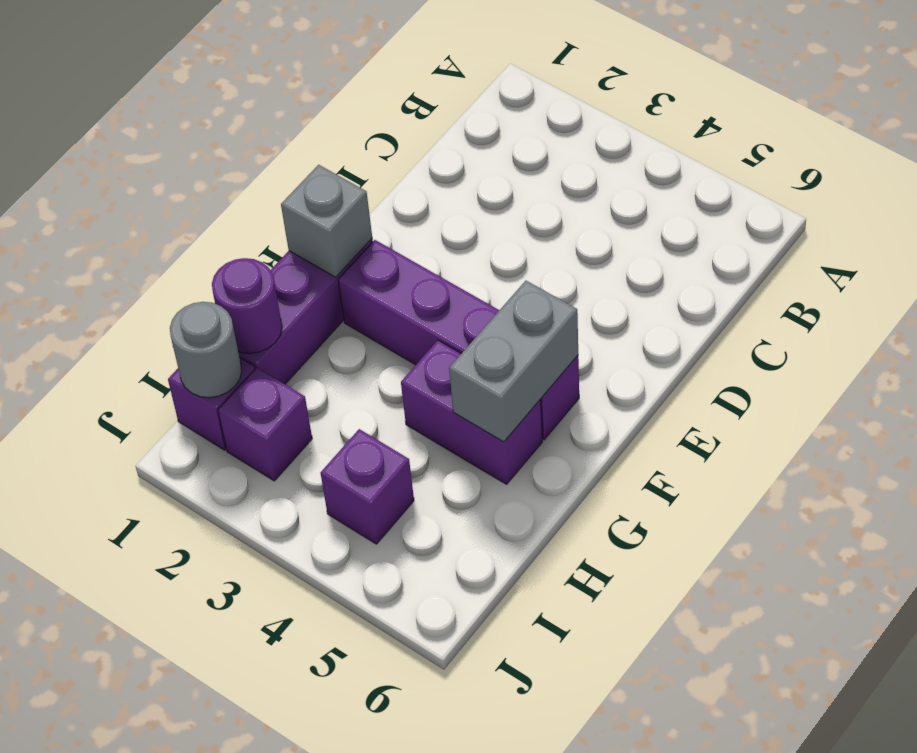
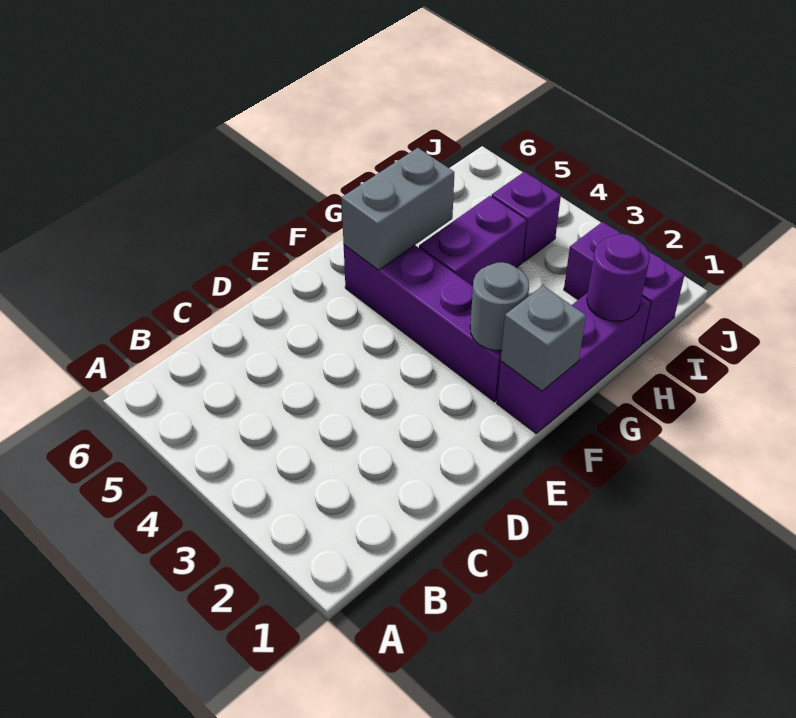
purple brick G4:G5 level 1 -> purple brick G4:H4 level 1
grey round brick I1 level 2 -> grey round brick F2 level 2

